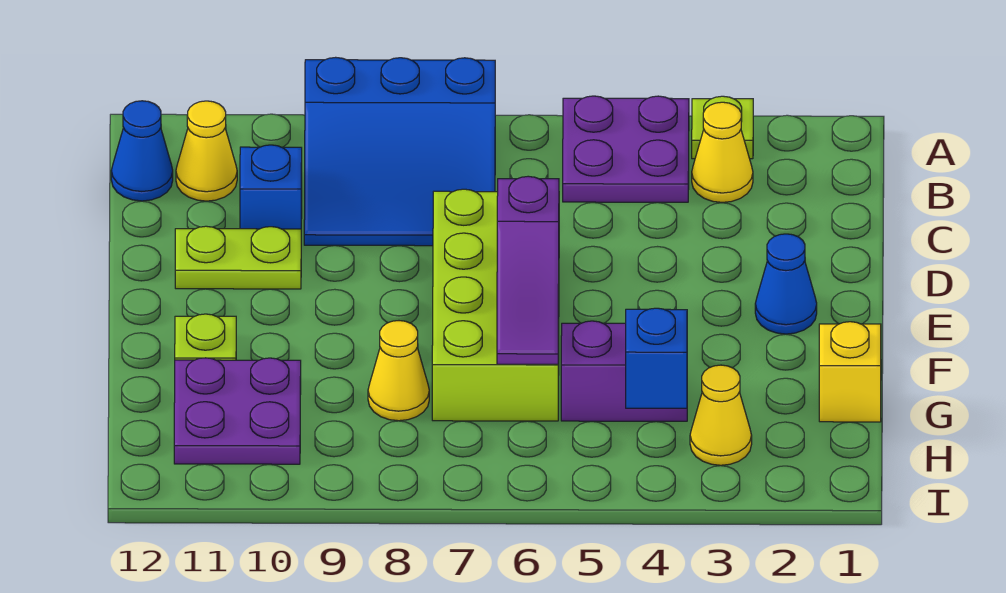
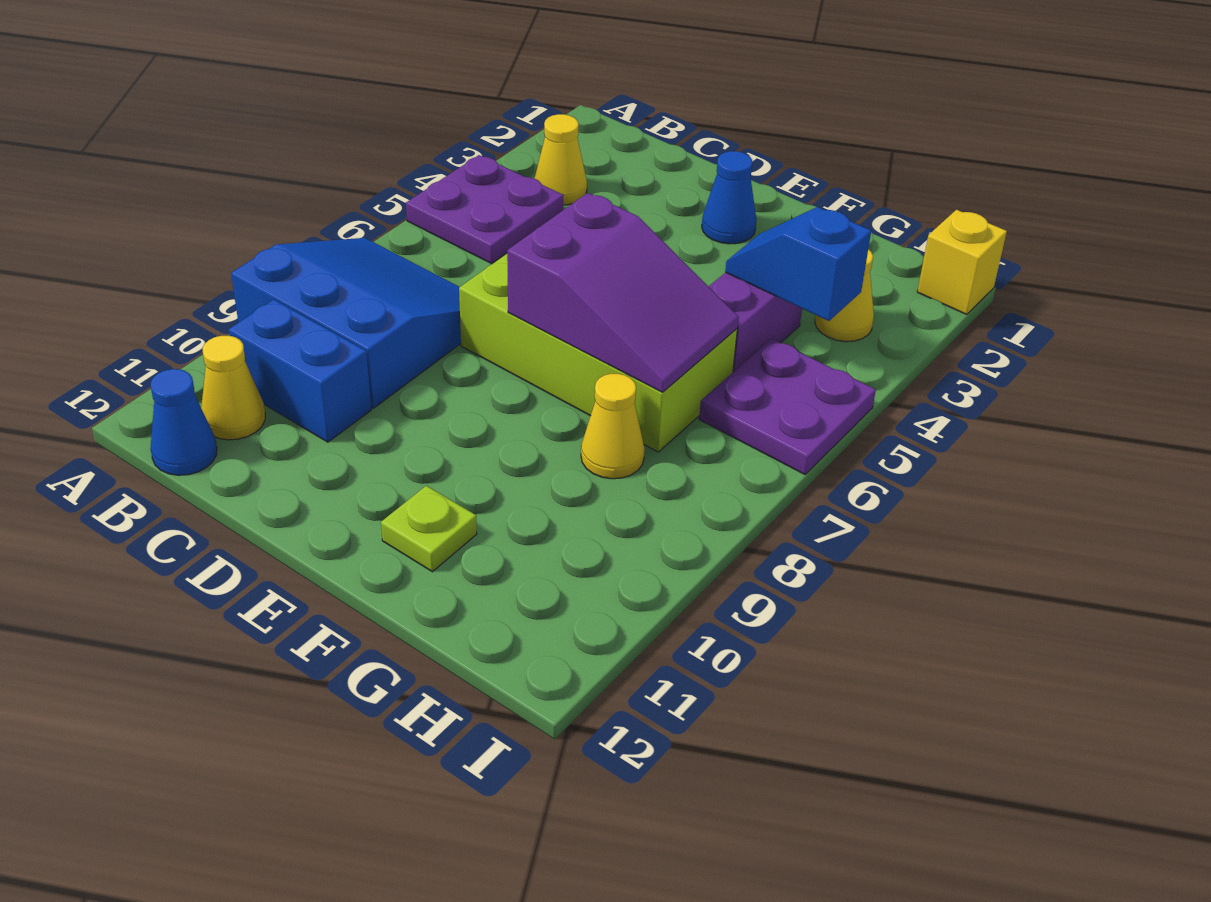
lime plate A3 level 1 -> none
blue slope A7:C9 level 1 top A -> blue slope A7:C9 level 1 top 9
blue brick C10 level 1 -> blue brick B10:C10 level 1
lime plate D10:D11 level 1 -> none
purple slope E6:G6 level 2 top E -> purple slope E6:G7 level 2 top E
yellow brick G1 level 1 -> yellow brick I1 level 1
purple plate G10:H11 level 1 -> purple plate H5:I6 level 1

